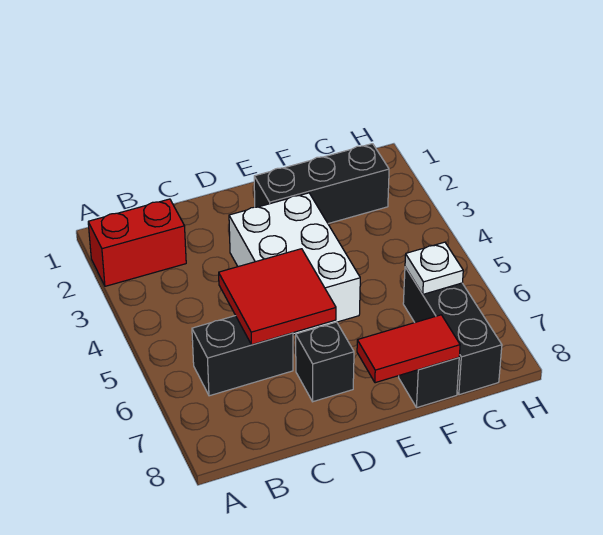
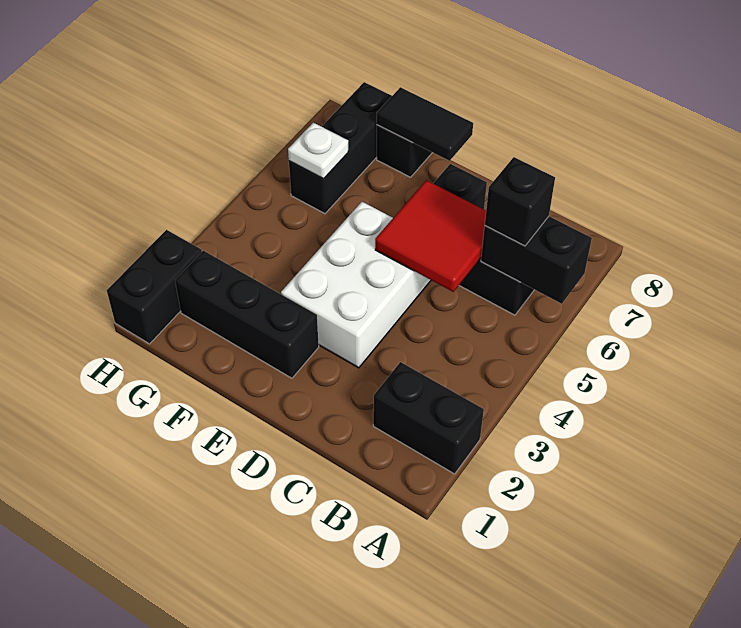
red brick A2:B2 level 1 -> black brick A2:B2 level 1
none -> black brick A6:B6 level 2
none -> black brick B6 level 3
red tile E8:F8 level 2 -> black tile E8:F8 level 2
none -> black brick H1:H2 level 1

